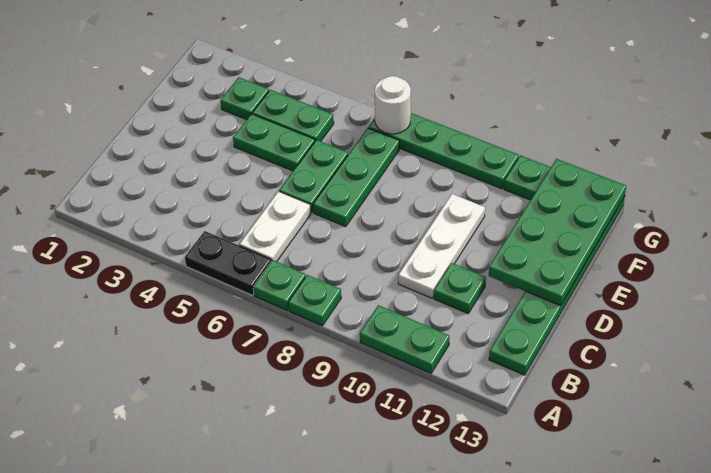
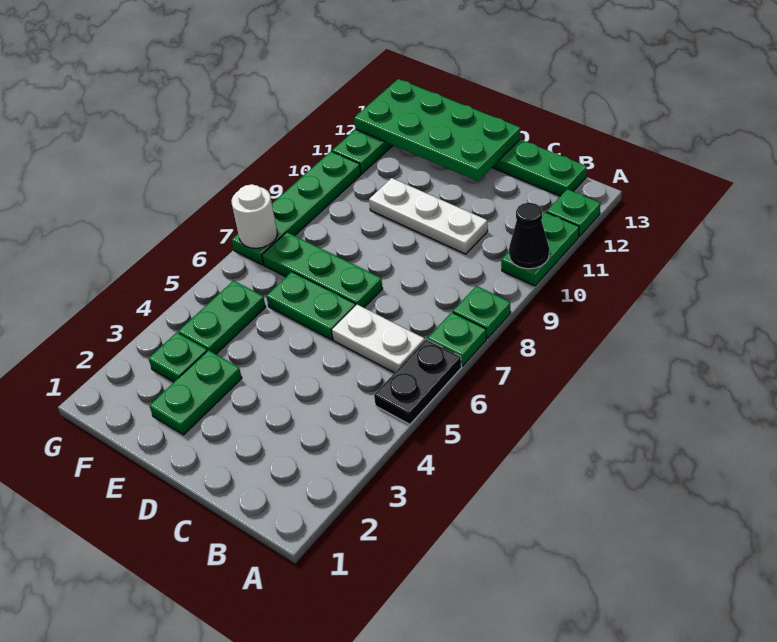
none -> black cone A10 level 2
green plate C11 level 1 -> green plate A12 level 1
green plate E4:E5 level 1 -> green plate E2:E3 level 1

